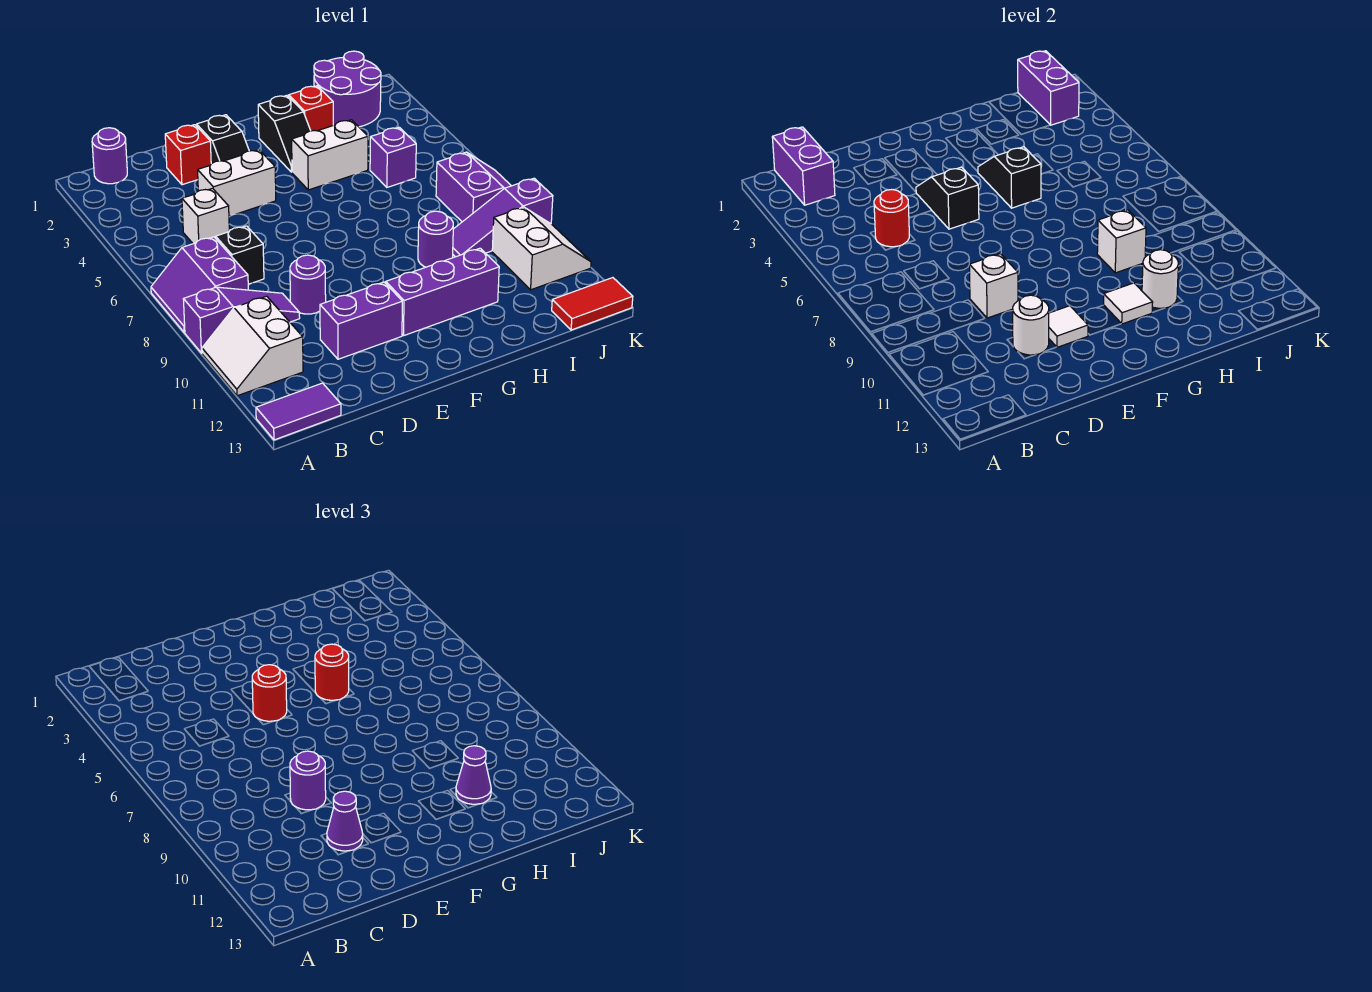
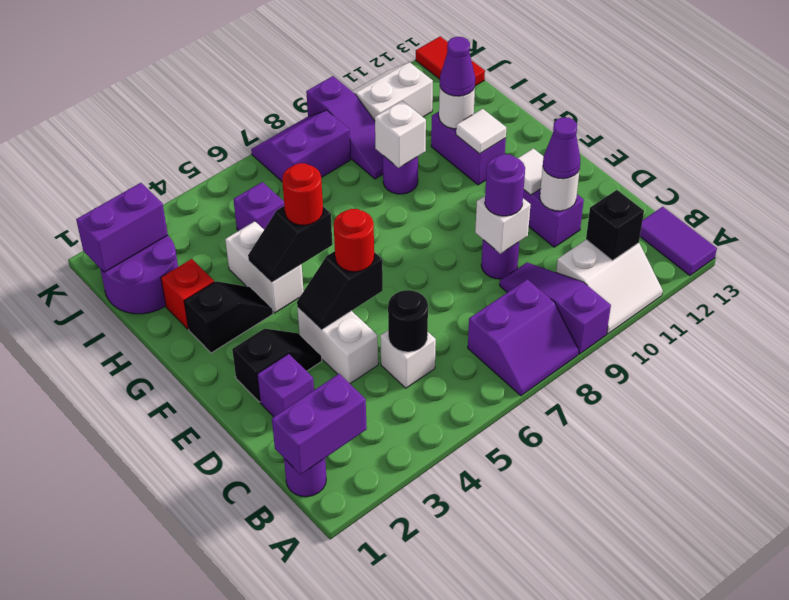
red round brick C5 level 2 -> black round brick C5 level 2
black brick C7 level 1 -> black brick B11 level 2
red brick D2 level 1 -> purple brick D2 level 1
purple brick F11:H11 level 1 -> purple brick G11:H11 level 1

